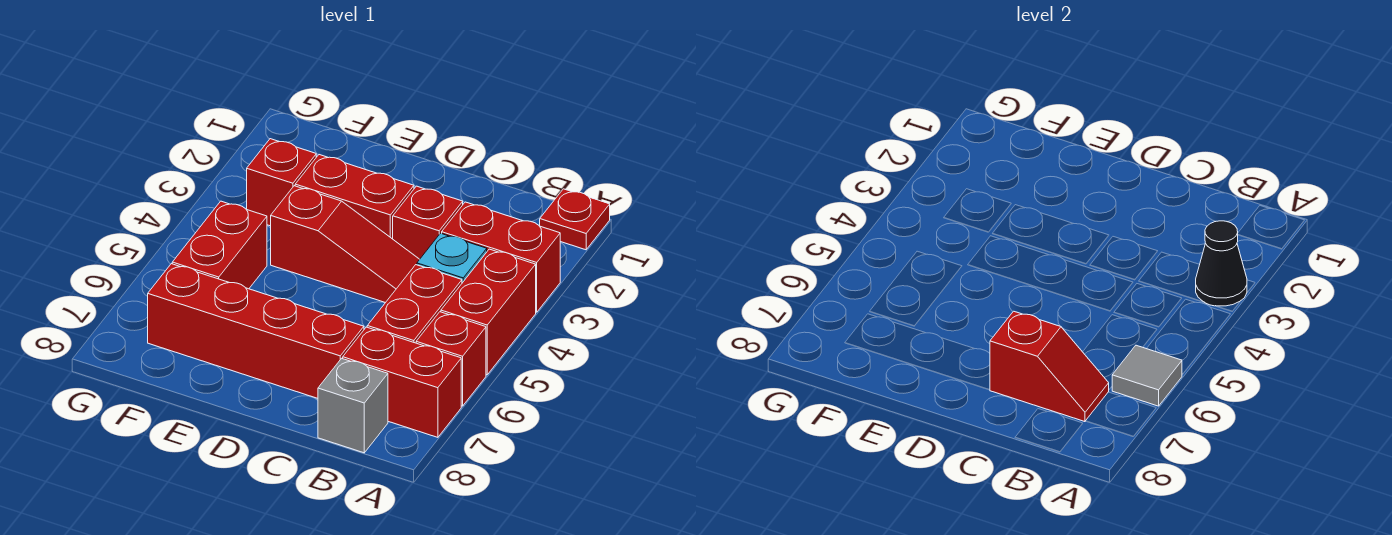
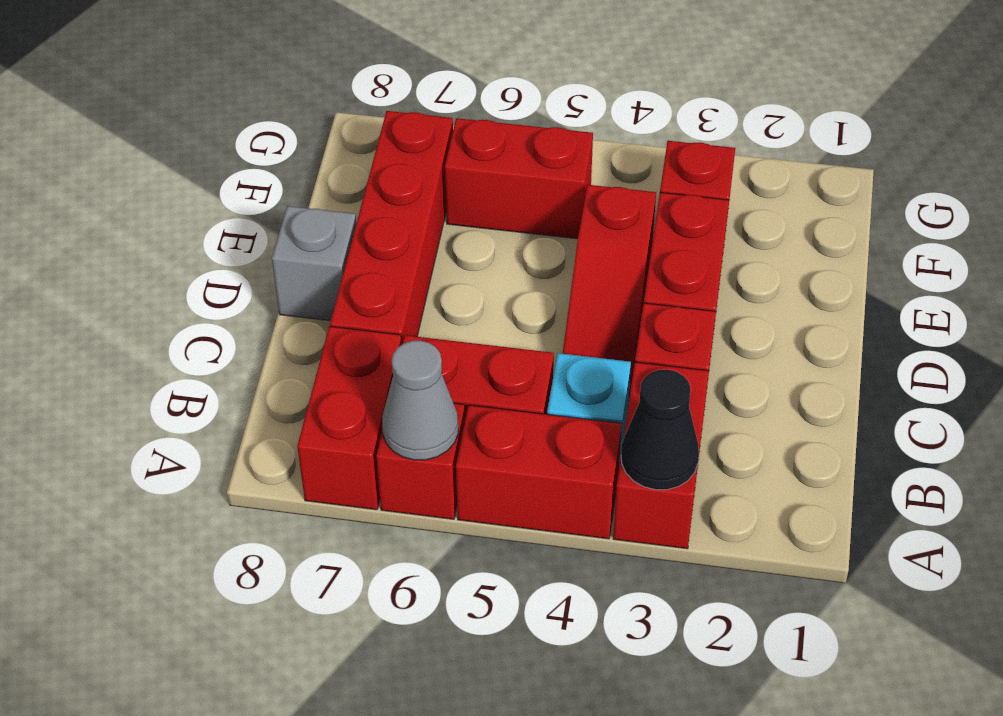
red plate A1 level 1 -> none
grey tile A6 level 2 -> grey cone A6 level 2
red slope B7:C7 level 2 top C -> none
grey brick B8 level 1 -> grey brick D8 level 1

